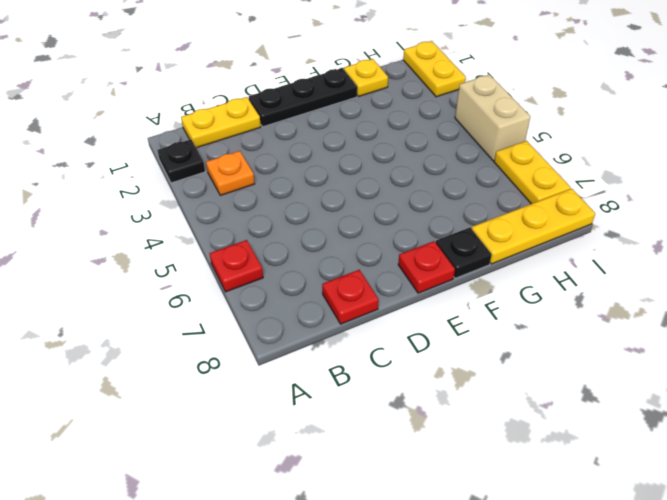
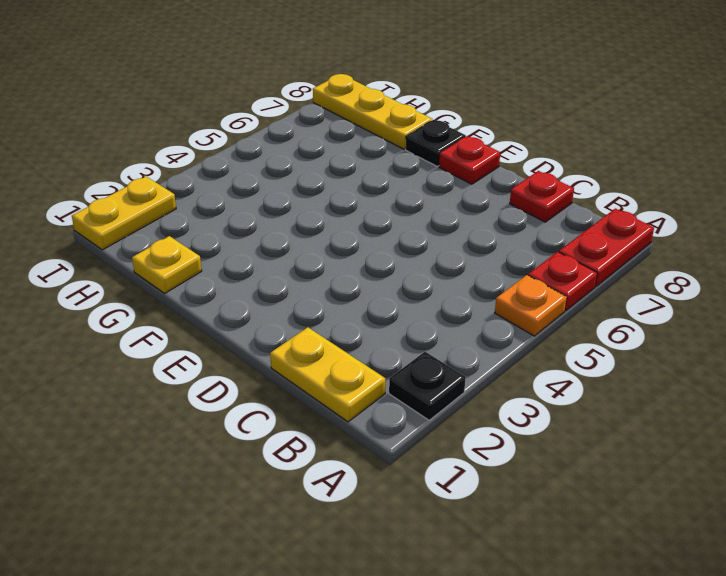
none -> red plate A7:A8 level 1
orange plate B3 level 1 -> orange plate A5 level 1
black plate D1:F1 level 1 -> none
tan brick I4:I5 level 1 -> none
yellow plate I6:I7 level 1 -> none

